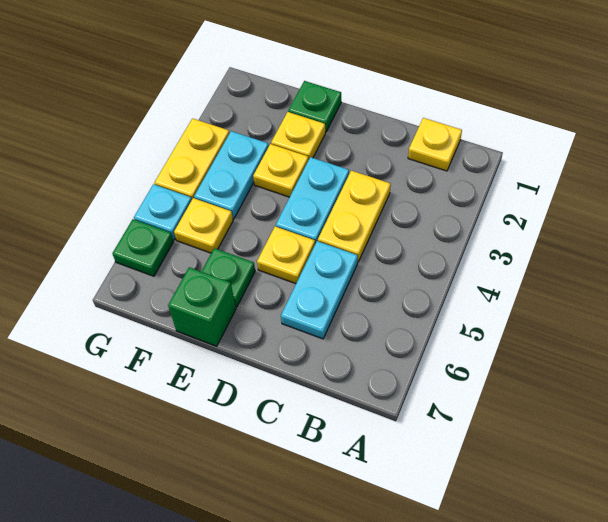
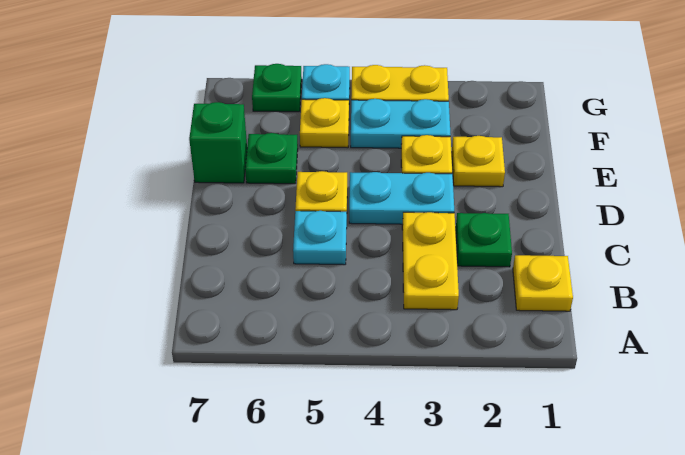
yellow plate C3:C4 level 1 -> yellow plate B3:C3 level 1
cyan plate C5:C6 level 1 -> cyan plate C5 level 1
green plate E1 level 1 -> green plate C2 level 1

